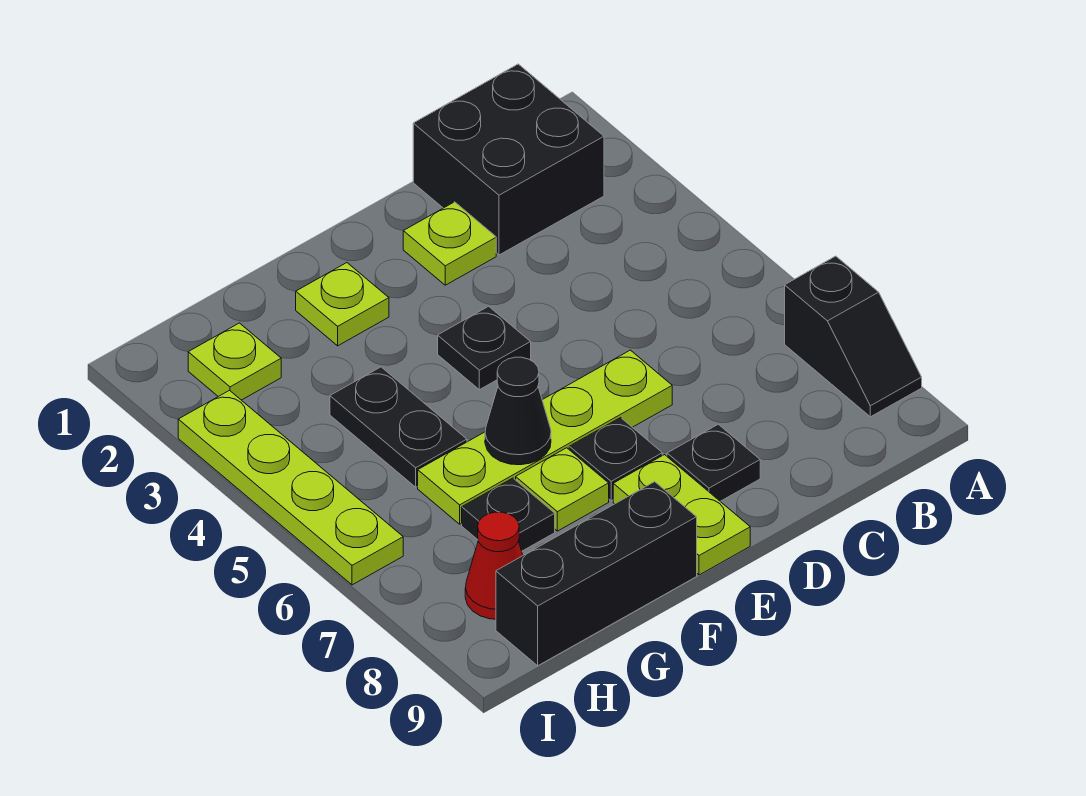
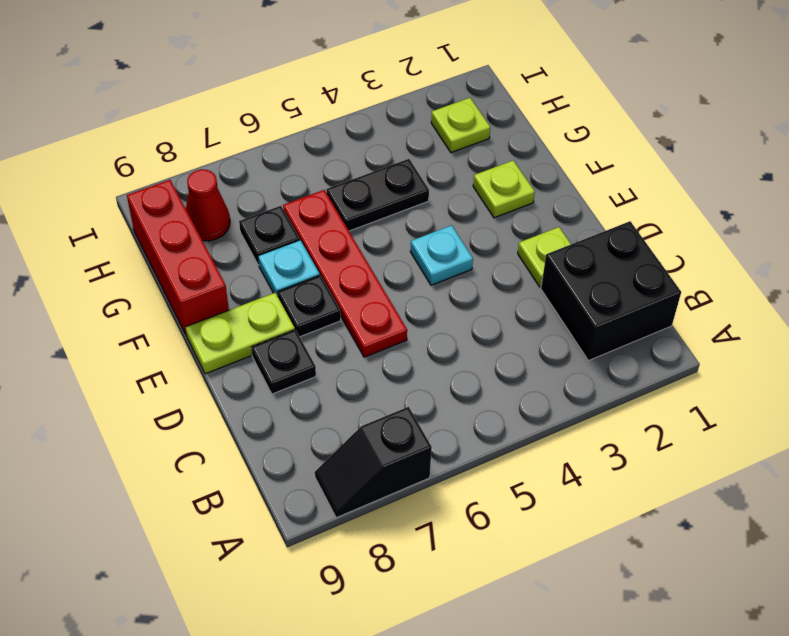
lime plate D6:G6 level 1 -> red plate D6:G6 level 1
black plate E4 level 1 -> cyan plate E4 level 1
black cone F6 level 2 -> none
lime plate F7 level 1 -> cyan plate F7 level 1
black brick F9:H9 level 1 -> red brick F9:H9 level 1
lime plate I3:I6 level 1 -> none

